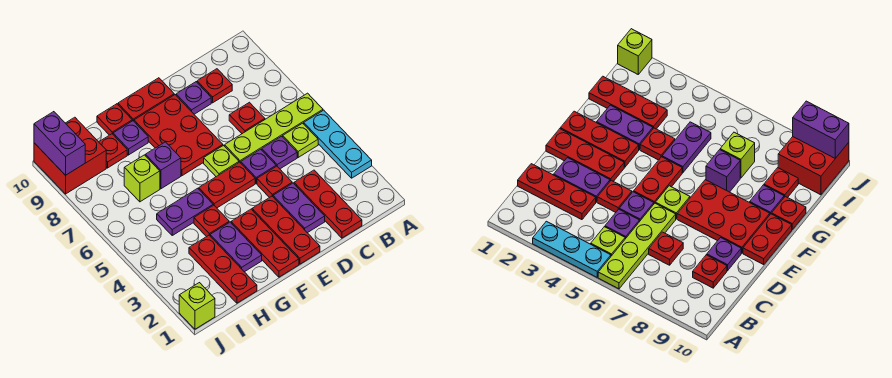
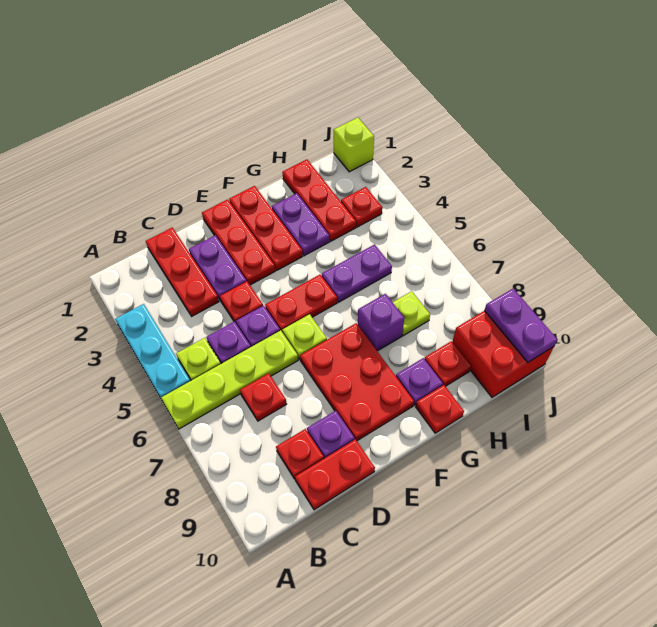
red plate E10:F10 level 1 -> red plate C10:D10 level 1
red plate G4 level 1 -> red plate I3 level 1
lime brick H7 level 1 -> lime plate H7 level 1
purple brick J9:J10 level 2 -> purple plate J9:J10 level 2

